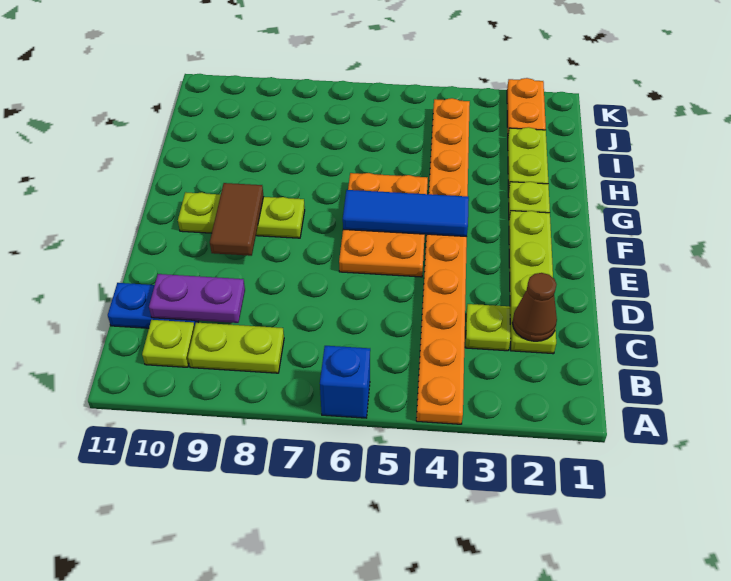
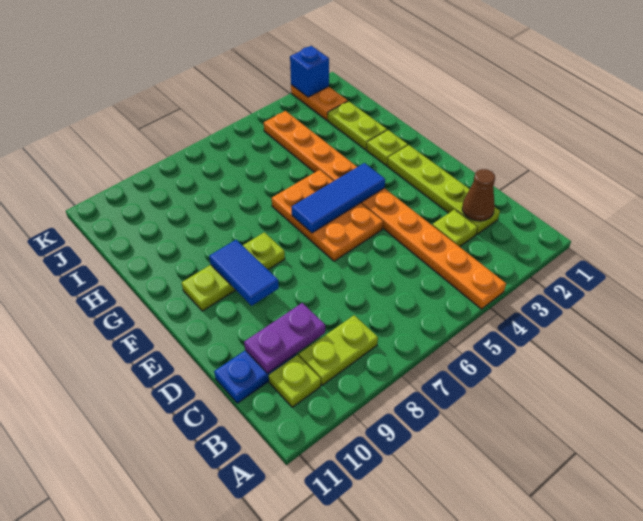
blue brick A6 level 1 -> blue brick K2 level 2
brown tile E9:F9 level 2 -> blue tile E9:F9 level 2

